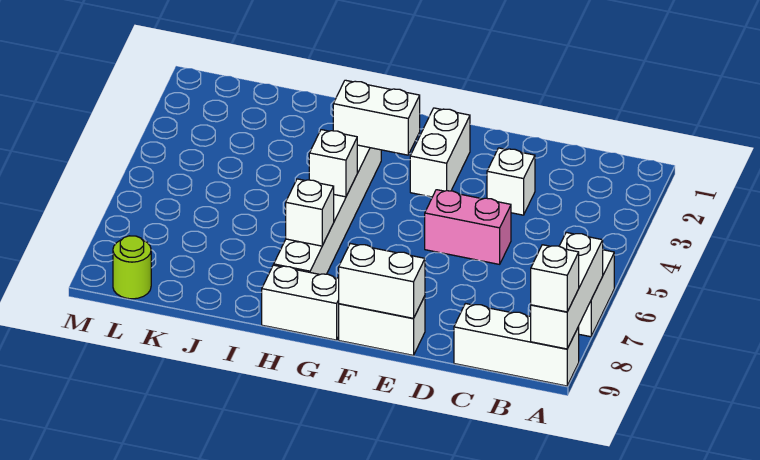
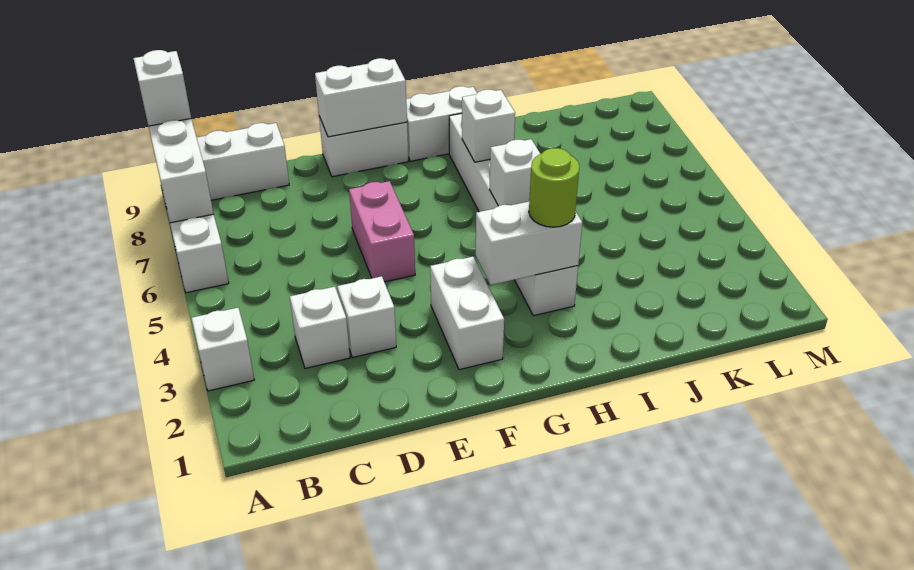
none -> white brick A3 level 1
none -> white brick C3 level 1
pink brick D5:E5 level 1 -> pink brick E5:E6 level 1
lime round brick L9 level 1 -> lime round brick H3 level 3

